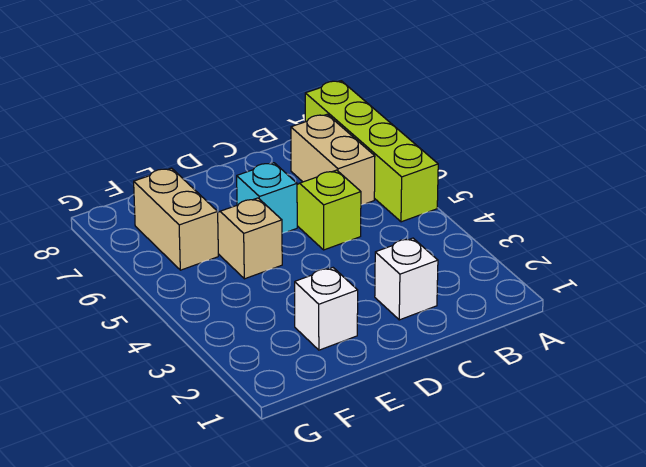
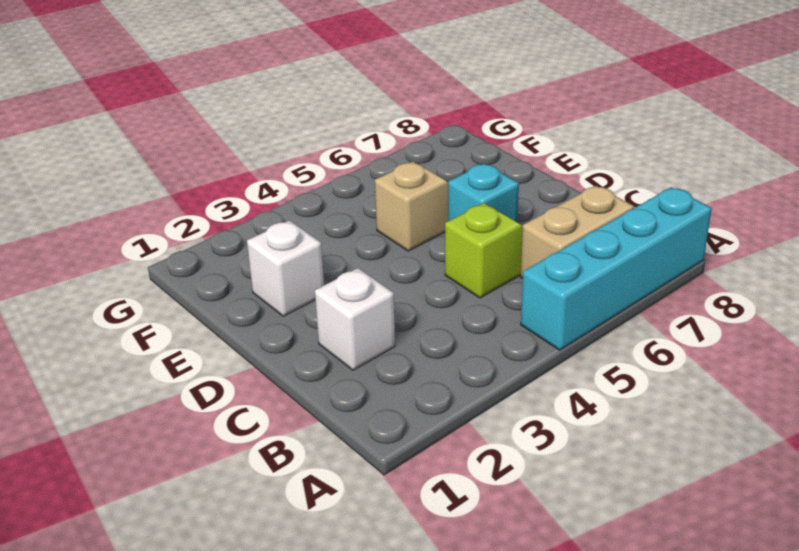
lime brick A5:A8 level 1 -> cyan brick A5:A8 level 1
tan brick F6:F7 level 1 -> none

